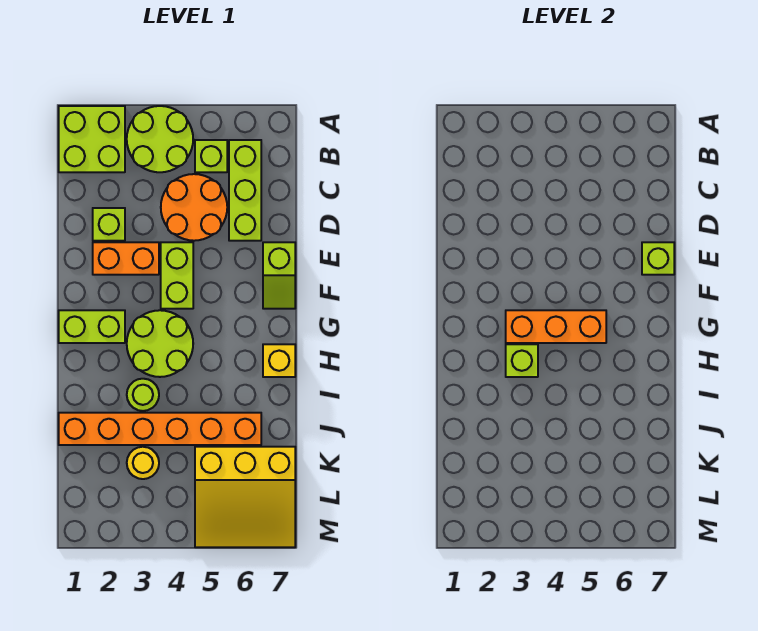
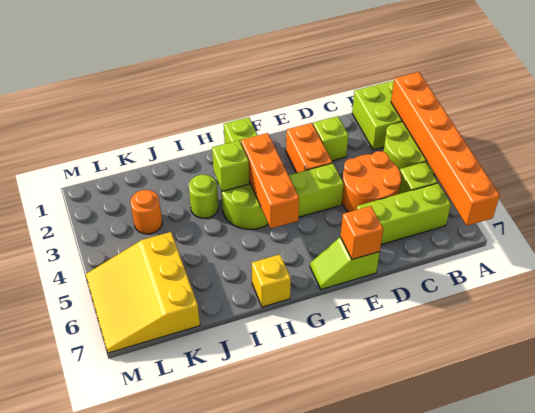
lime brick E7 level 2 -> orange brick E7 level 2
orange brick J1:J6 level 1 -> orange brick A2:A7 level 2
yellow round brick K3 level 1 -> orange round brick K3 level 1

